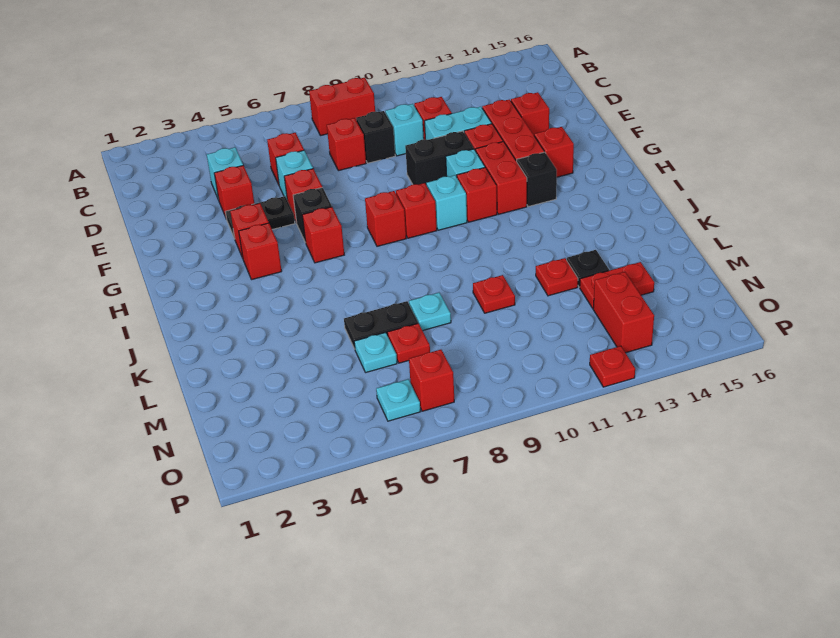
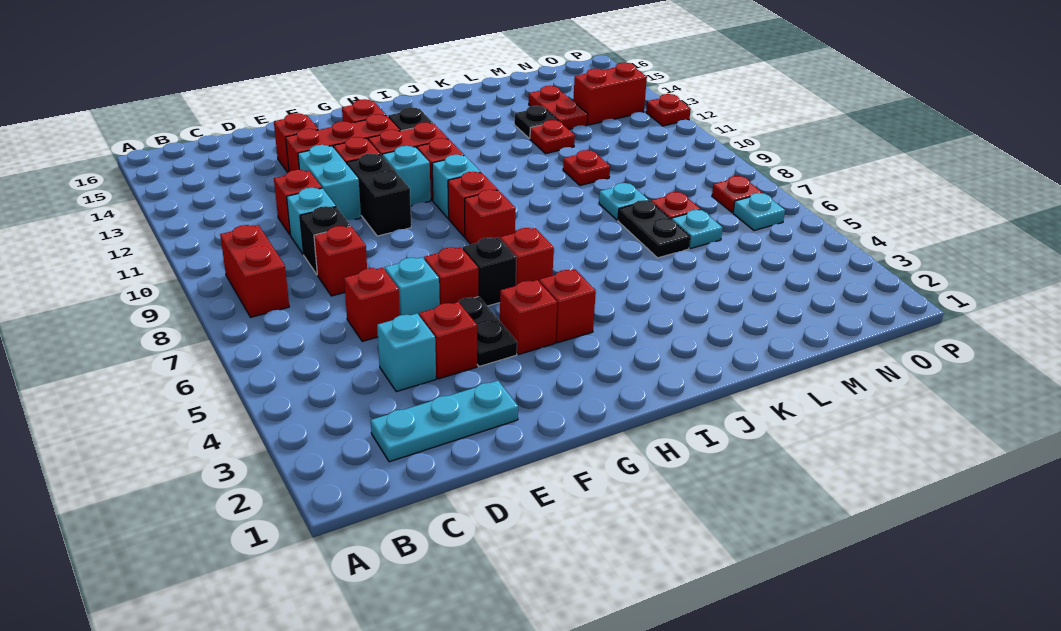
none -> cyan plate C2:E2 level 1
red brick O7 level 1 -> red plate O7 level 1

